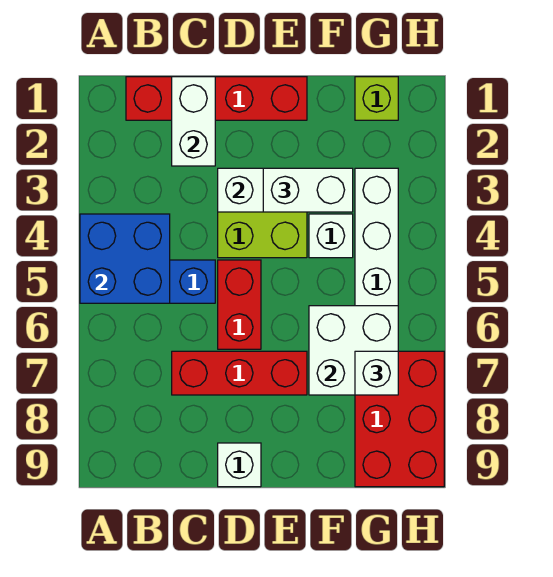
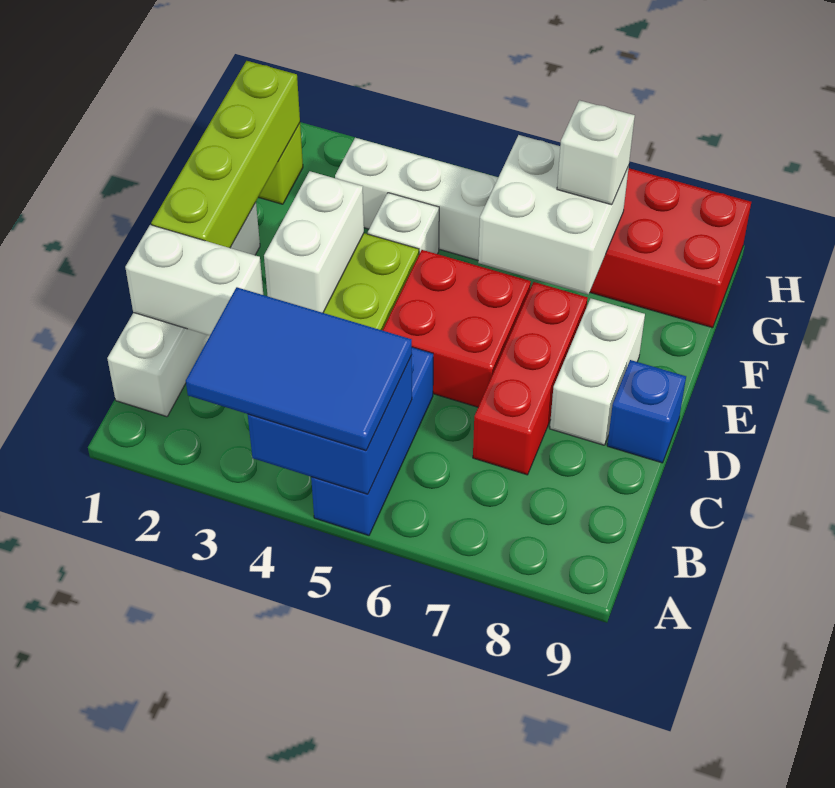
none -> blue tile A3:B5 level 3
red brick B1:E1 level 1 -> white brick B1:E1 level 1
none -> lime brick D1:G1 level 2
red brick D5:D6 level 1 -> red brick D5:E6 level 1
white brick D9 level 1 -> blue brick D9 level 1
white brick E3:F3 level 3 -> white brick D8:E8 level 1

